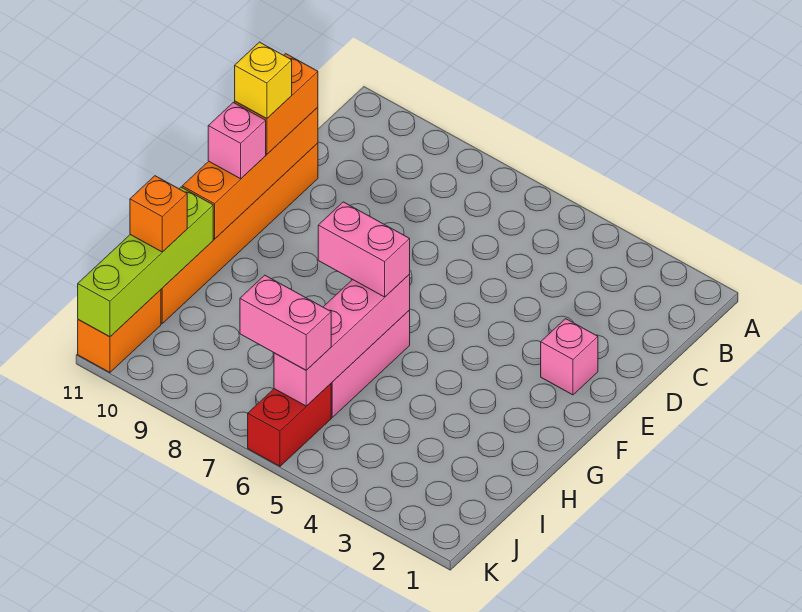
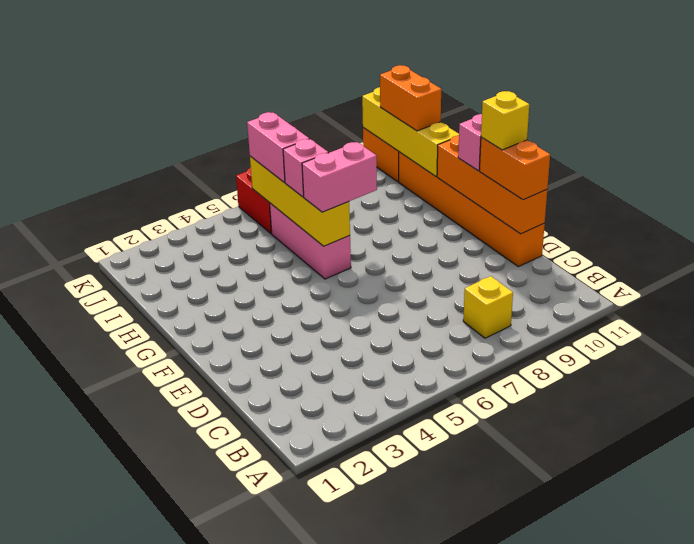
none -> yellow brick B8 level 1
pink brick E2 level 1 -> pink brick H6 level 3
pink brick G6:J6 level 2 -> yellow brick G6:J6 level 2
lime brick H11:K11 level 2 -> yellow brick H11:K11 level 2
orange brick I11 level 3 -> orange brick I11:J11 level 3
pink brick J6:J7 level 3 -> pink brick I6:J6 level 3

